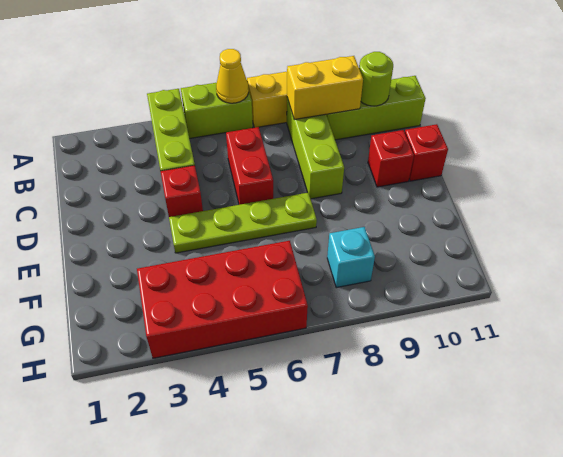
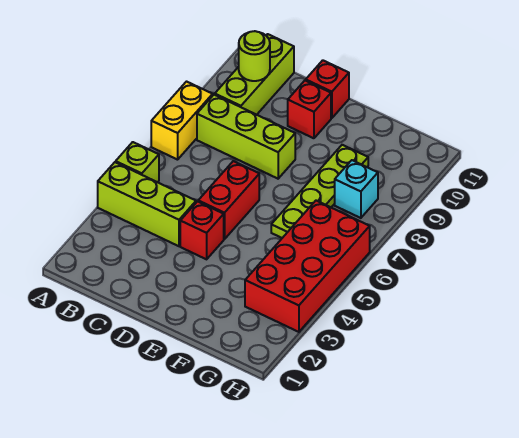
lime brick A5:A6 level 1 -> lime brick A5 level 1
yellow cone A6 level 2 -> none
yellow brick B8:B9 level 2 -> none
red brick C6:D6 level 1 -> red brick D5:D6 level 1
lime plate E4:E7 level 1 -> lime plate F6:F9 level 1

